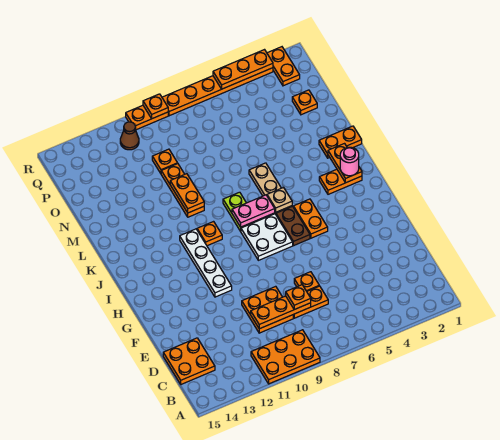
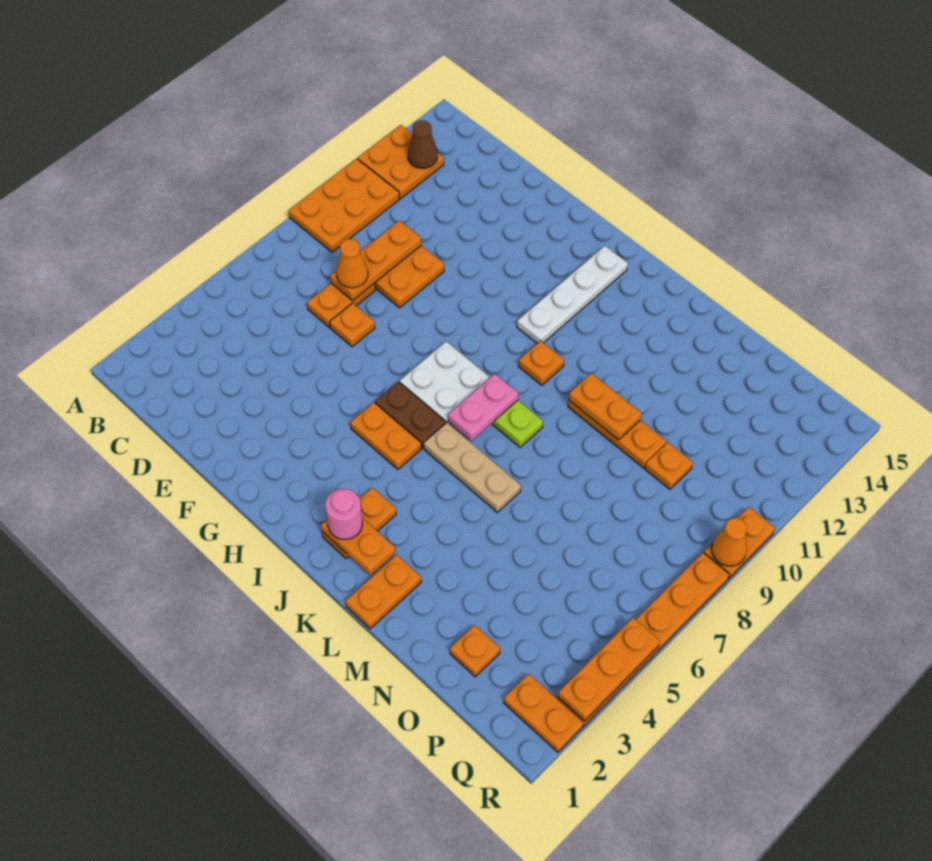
orange plate C14:D15 level 1 -> orange plate A12:B13 level 1
orange plate D8 level 3 -> orange cone D8 level 3
white plate G11:J11 level 1 -> white plate I11:I14 level 1
tan plate J6 level 2 -> none
brown cone Q11 level 1 -> brown cone B13 level 2
orange plate R9 level 2 -> orange cone R9 level 2

